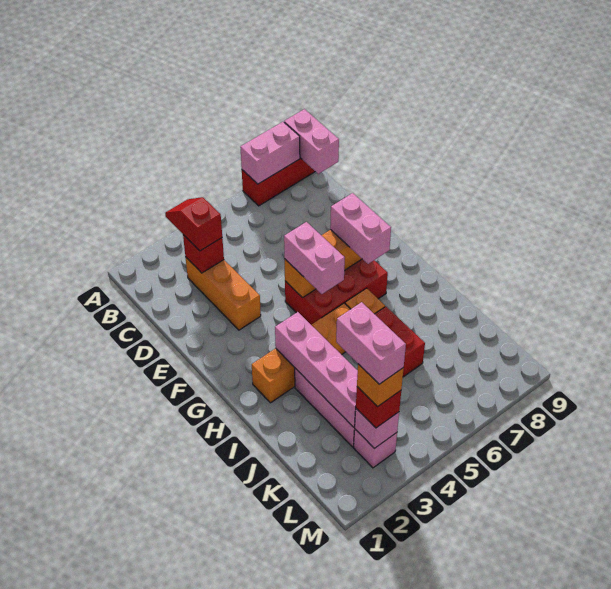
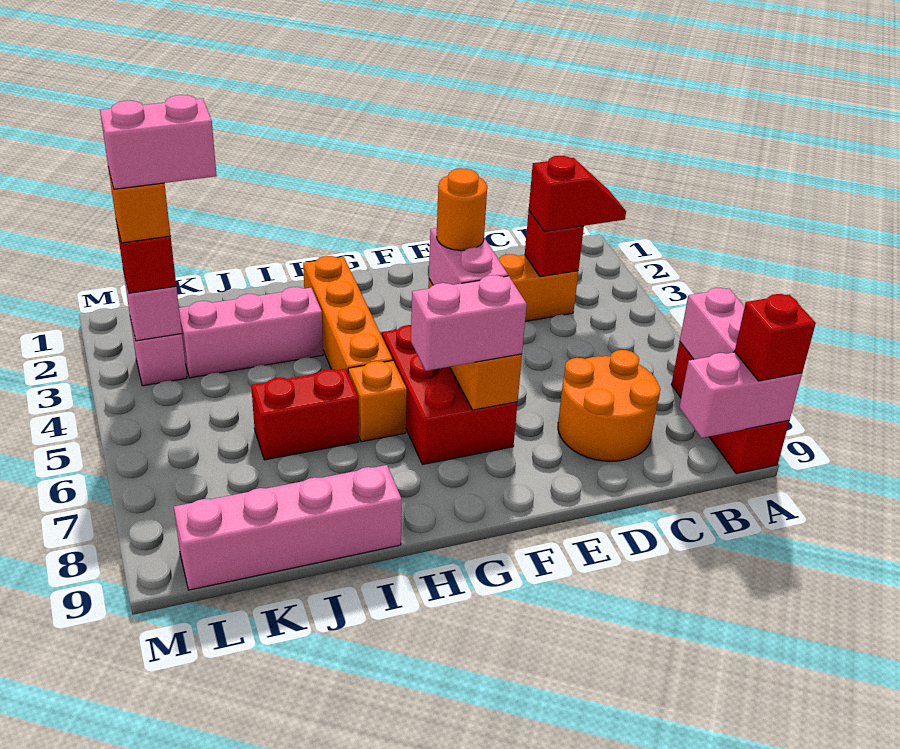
none -> red brick A9 level 3
none -> orange round brick C7:D8 level 1
pink brick F5:G5 level 3 -> pink brick F5:F6 level 3
none -> orange round brick F5 level 4
pink brick H3:K3 level 2 -> pink brick I9:L9 level 1

